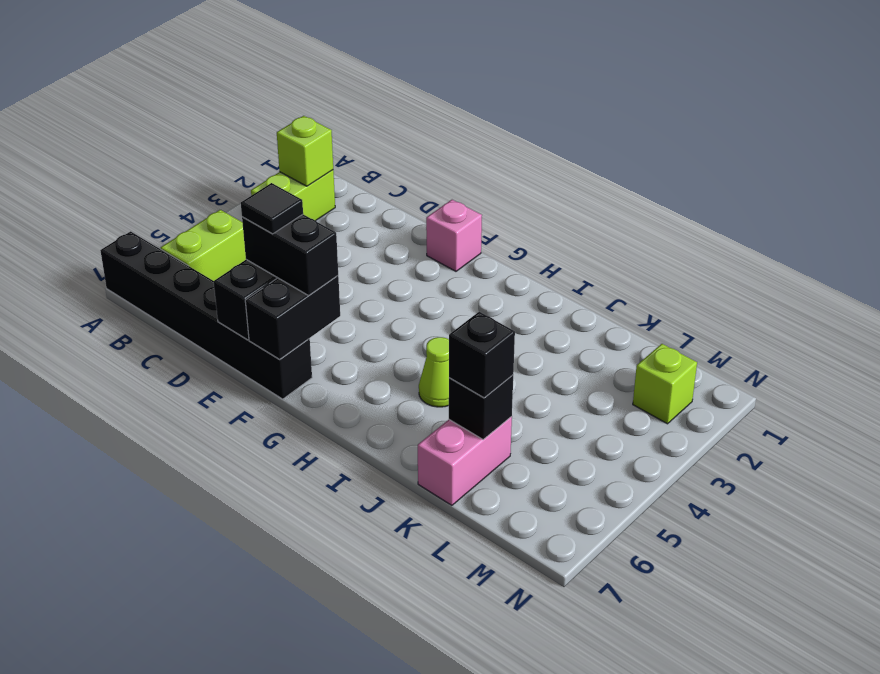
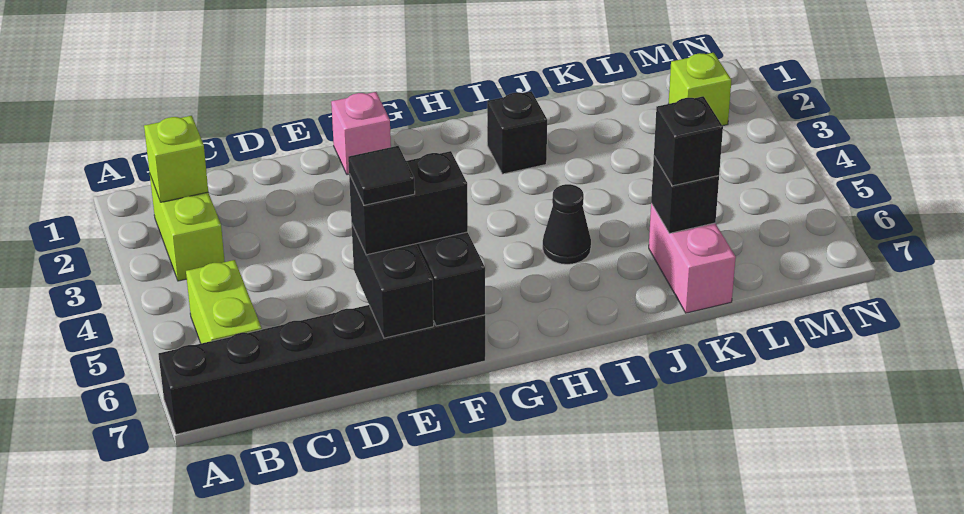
none -> black brick I2 level 1
lime cone I5 level 1 -> black cone I5 level 1

